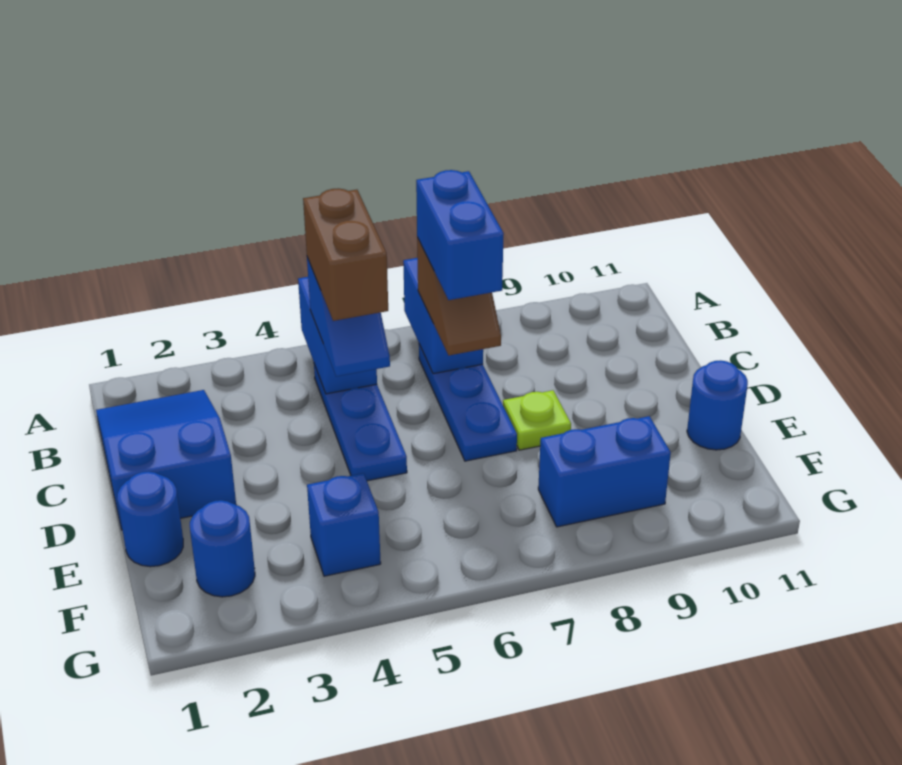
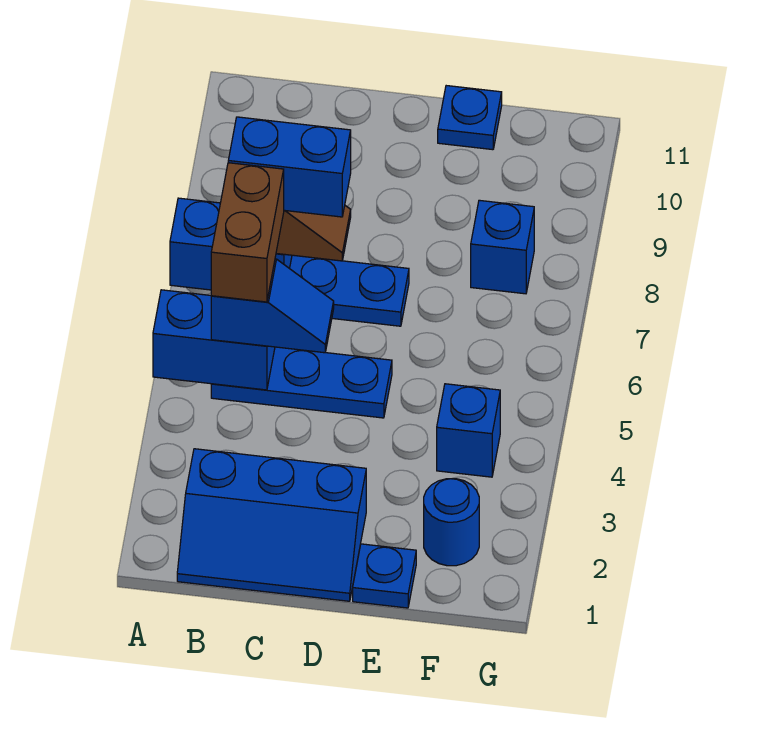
blue slope B1:D2 level 1 top D -> blue slope B1:D2 level 1 top 2
brown brick B5:C5 level 4 -> brown brick B5:B6 level 4
lime plate D8 level 1 -> none
blue round brick E1 level 1 -> blue plate E1 level 1
blue round brick E11 level 1 -> blue plate E11 level 1
blue brick F8:F9 level 1 -> blue brick F8 level 1

